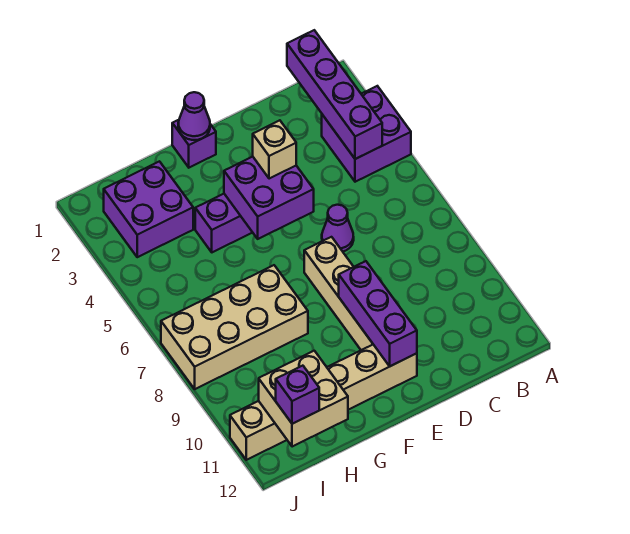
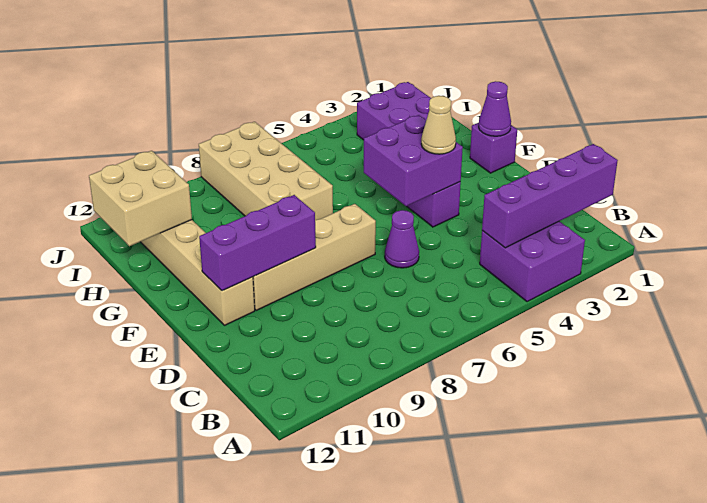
tan brick E4 level 3 -> tan cone E4 level 3
purple brick I12 level 3 -> none

